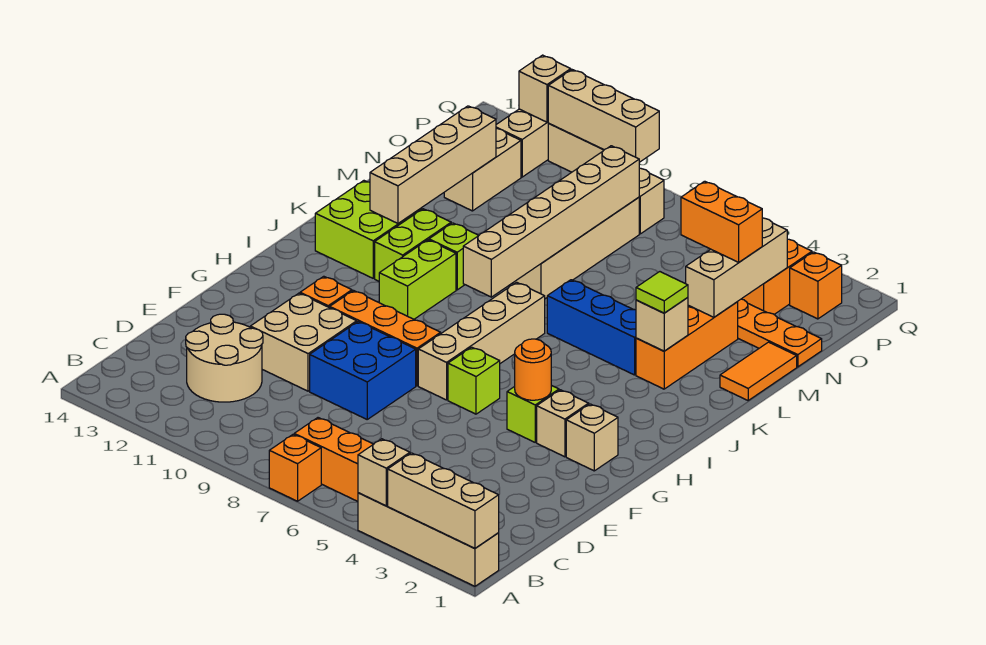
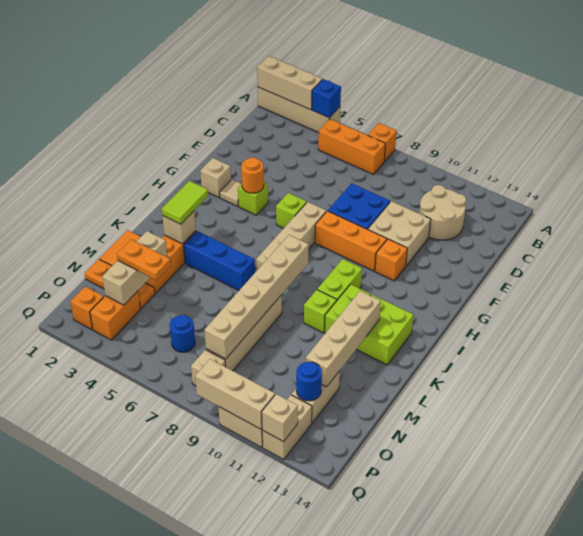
tan brick A4 level 2 -> blue brick A4 level 2
tan brick G3 level 1 -> tan tile G3 level 1
lime tile K3 level 3 -> lime tile J3:K3 level 3
orange brick N3:N4 level 3 -> orange plate N3:N4 level 3
none -> blue round brick O6 level 1
none -> blue round brick O12 level 2

